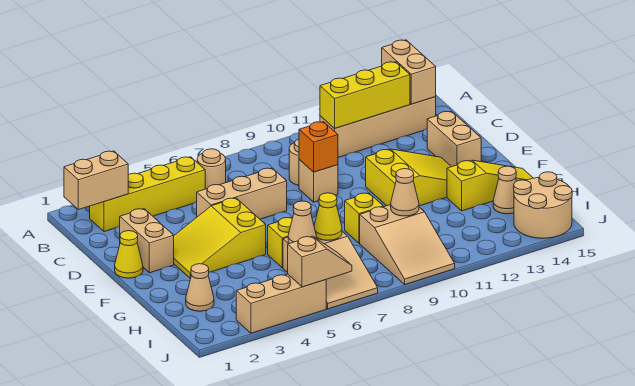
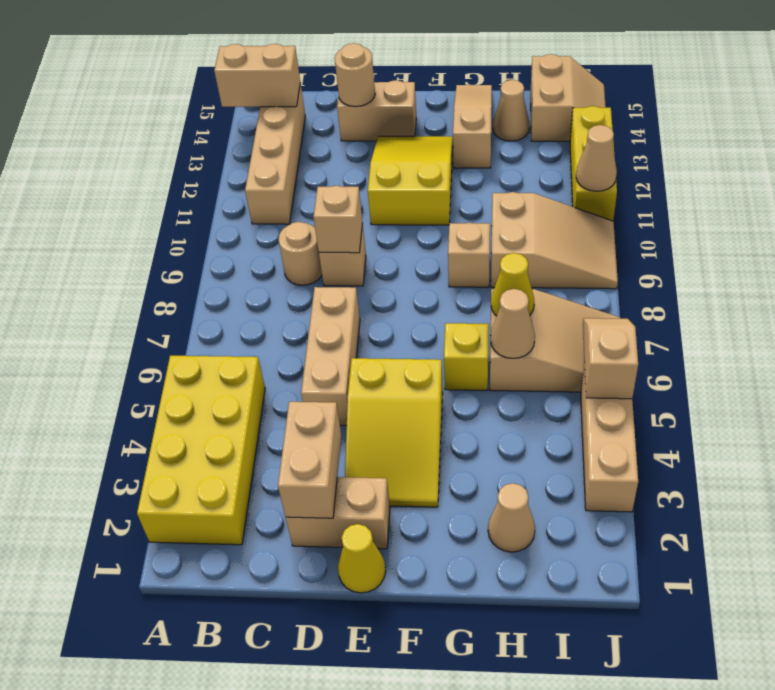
tan brick B1:B2 level 2 -> tan brick D2:D3 level 2
yellow brick B2:B5 level 1 -> yellow brick A2:B5 level 1
tan round brick B6 level 1 -> tan round brick D14 level 2
yellow brick B11:B13 level 2 -> yellow brick J11:J13 level 1
orange brick D9 level 2 -> tan brick D9 level 2
yellow brick G9 level 1 -> tan brick G9 level 1
yellow slope G13:G15 level 1 top 13 -> tan slope G13:G15 level 1 top 13
tan cone H10 level 2 -> tan cone J11 level 2
tan round brick I14:J15 level 1 -> tan slope I14:J15 level 1 top I

